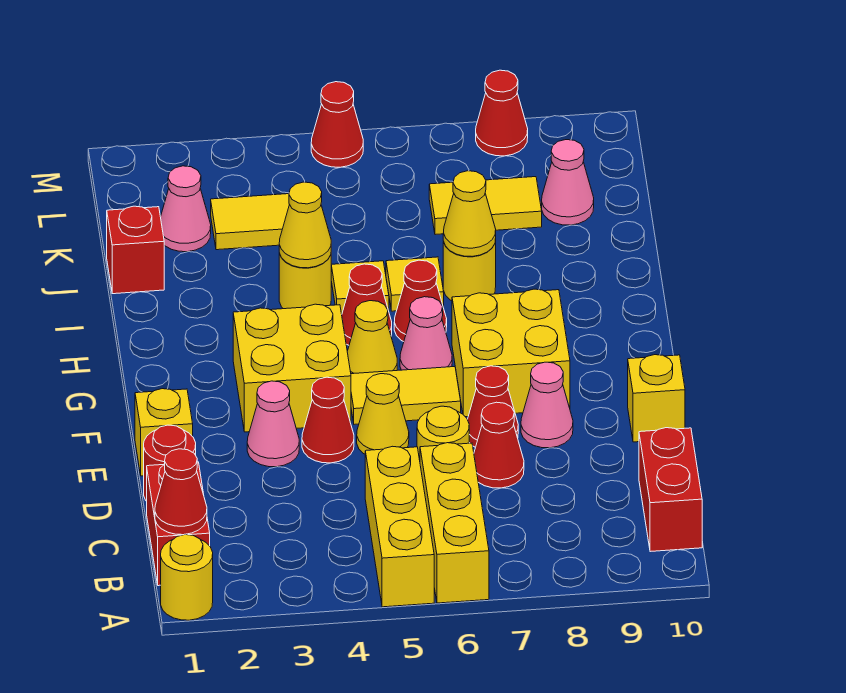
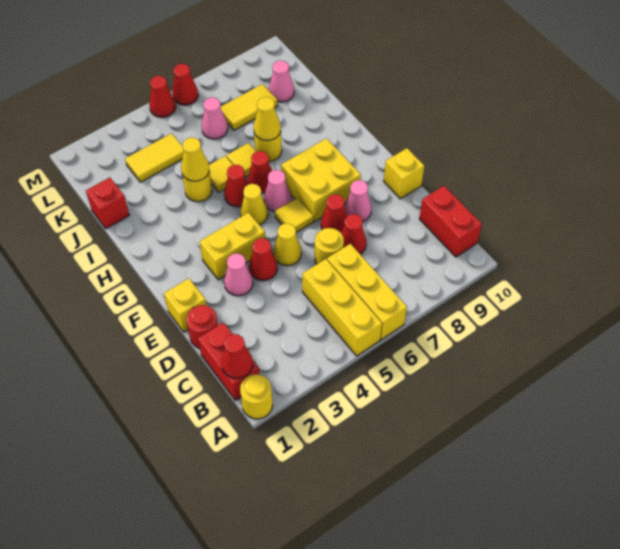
yellow brick F3:G4 level 1 -> yellow brick F3:F4 level 1
yellow tile F5:F6 level 1 -> yellow tile F6 level 1
pink cone K2 level 1 -> pink cone K6 level 1
red cone M8 level 1 -> red cone M6 level 1

